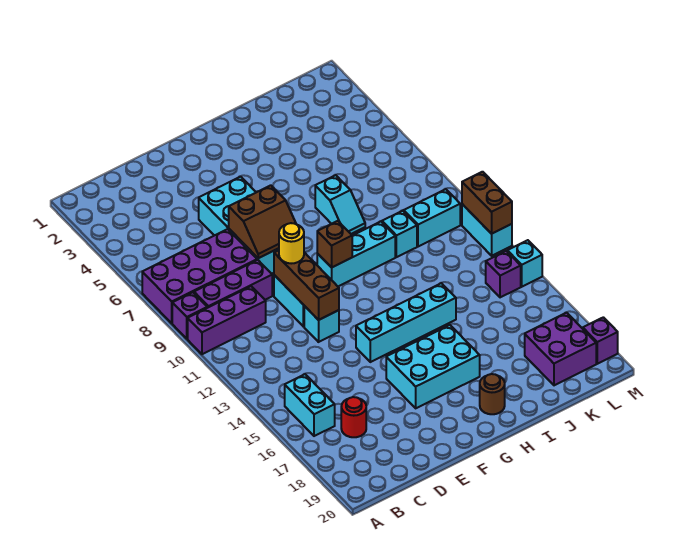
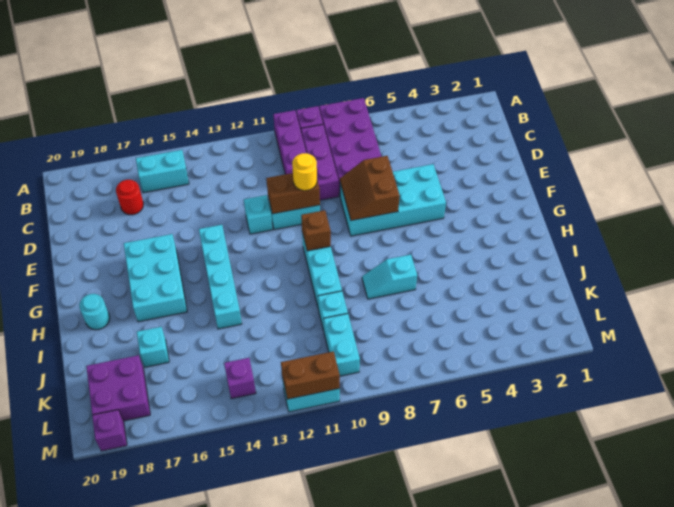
brown brick E10:E12 level 2 -> brown brick E10:E11 level 2
brown round brick H19 level 1 -> cyan round brick H19 level 1
cyan brick M14 level 1 -> cyan brick J17 level 1

